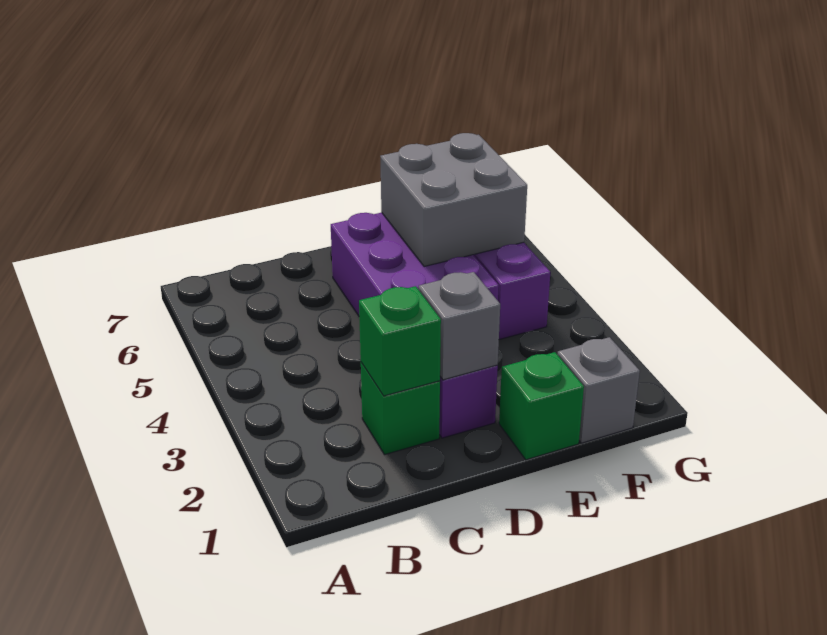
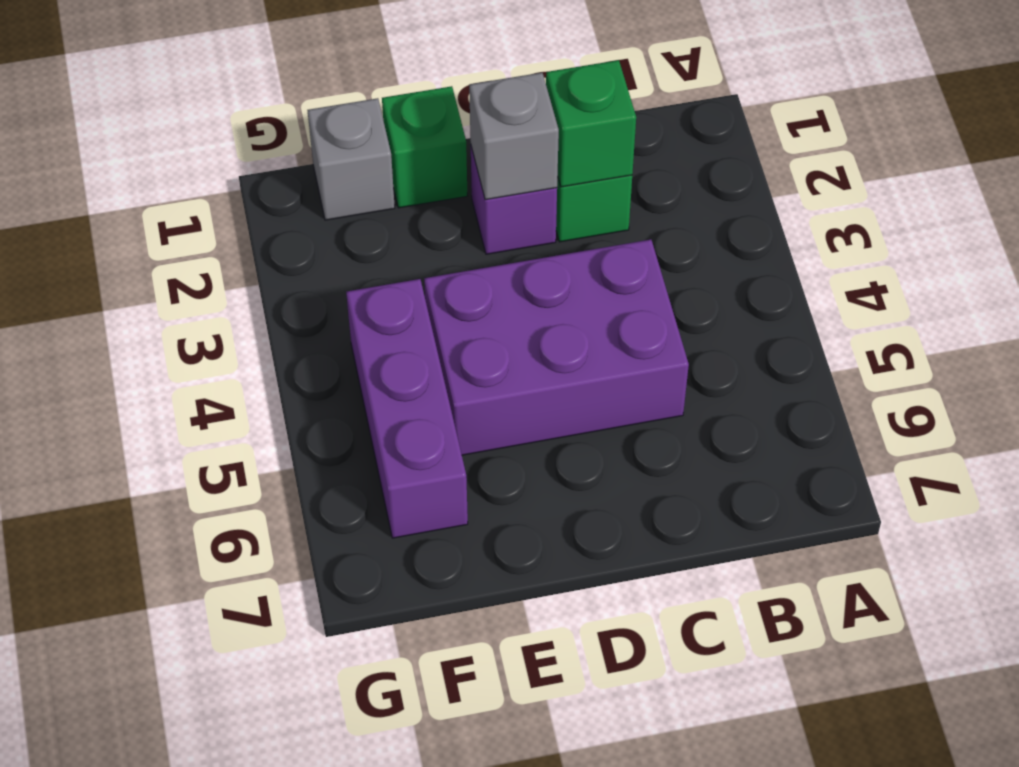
purple brick D4:E6 level 1 -> purple brick C4:E5 level 1
grey brick E5:F6 level 2 -> none

